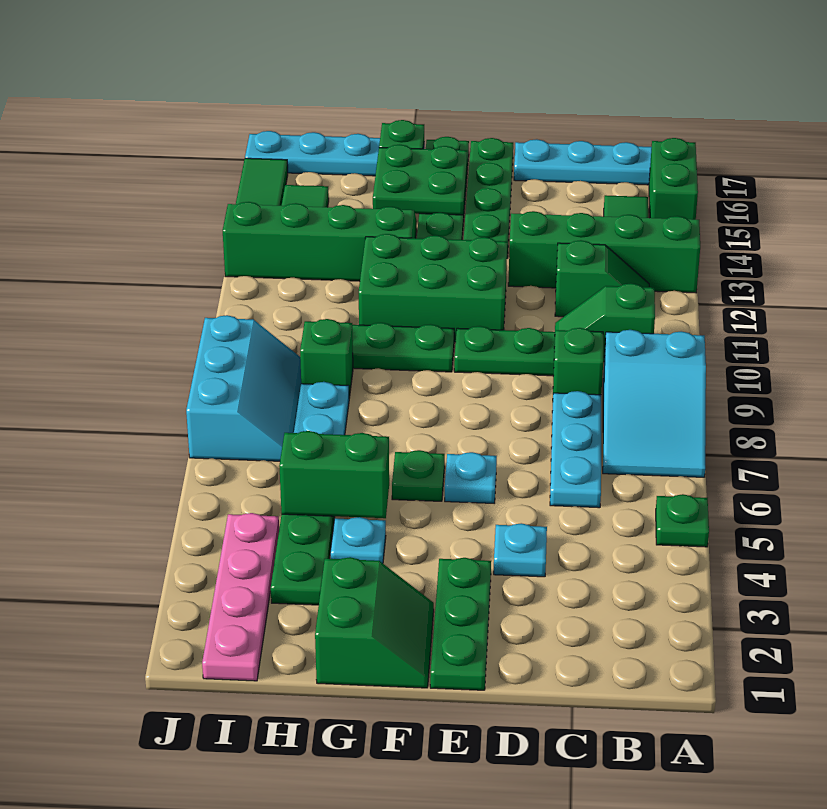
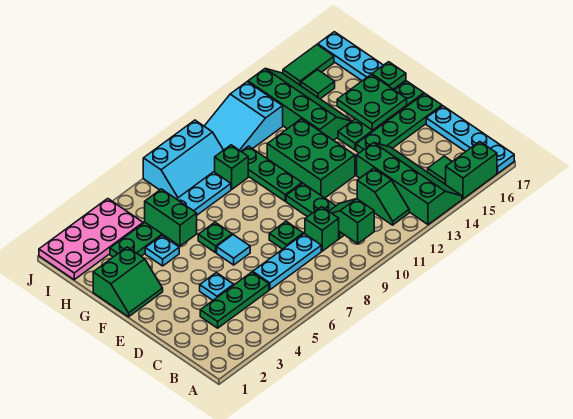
green plate A5 level 1 -> green plate D8 level 1
cyan slope A7:B9 level 1 top 9 -> cyan slope I10:J12 level 1 top 12
green plate E1:E3 level 1 -> green plate C3:C5 level 1
cyan plate E6 level 1 -> cyan tile E6 level 1
pink plate I1:I4 level 1 -> pink plate I1:J4 level 1

